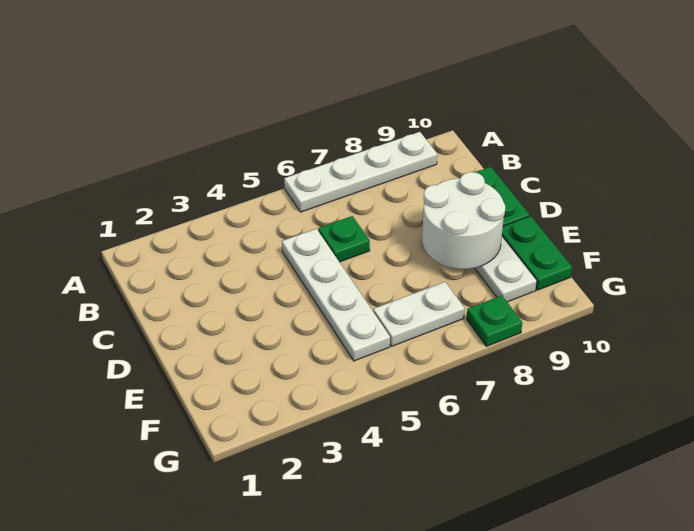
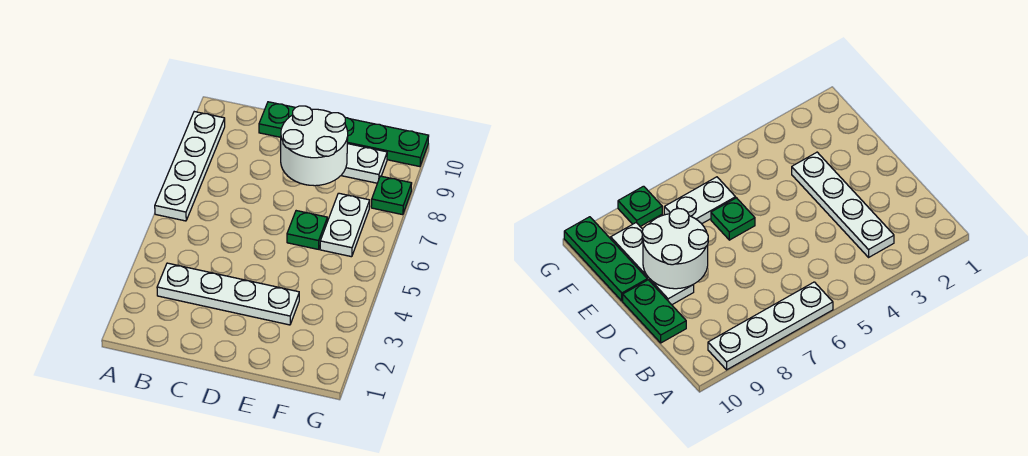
white plate C5:F5 level 1 -> white plate B3:E3 level 1
green plate C6 level 1 -> green plate E6 level 1
green plate E10:F10 level 1 -> green plate E10:G10 level 1

